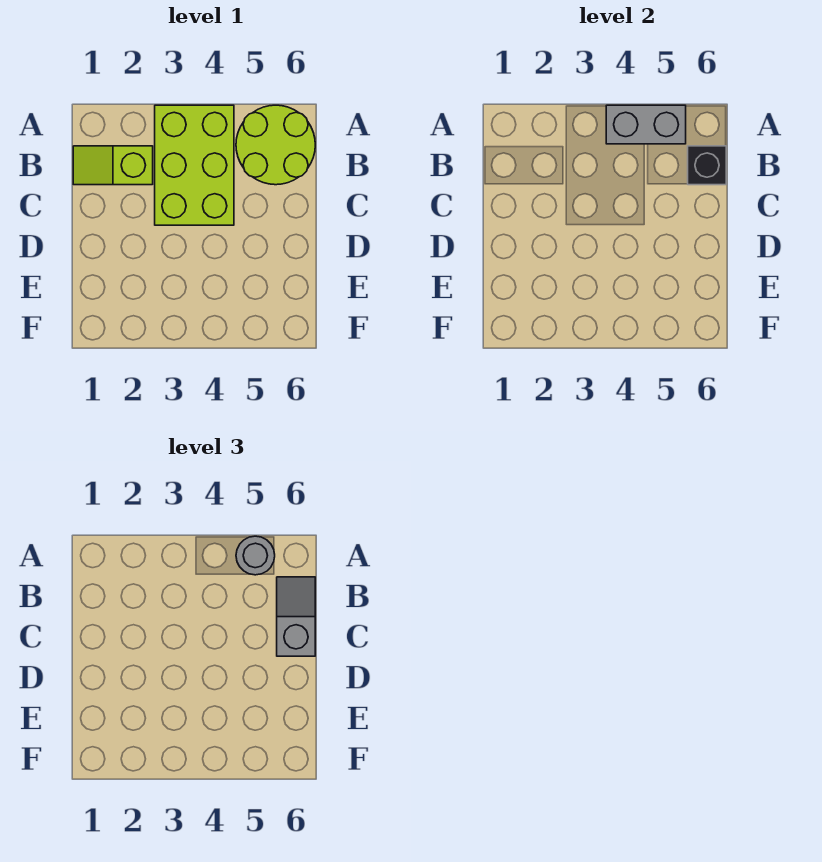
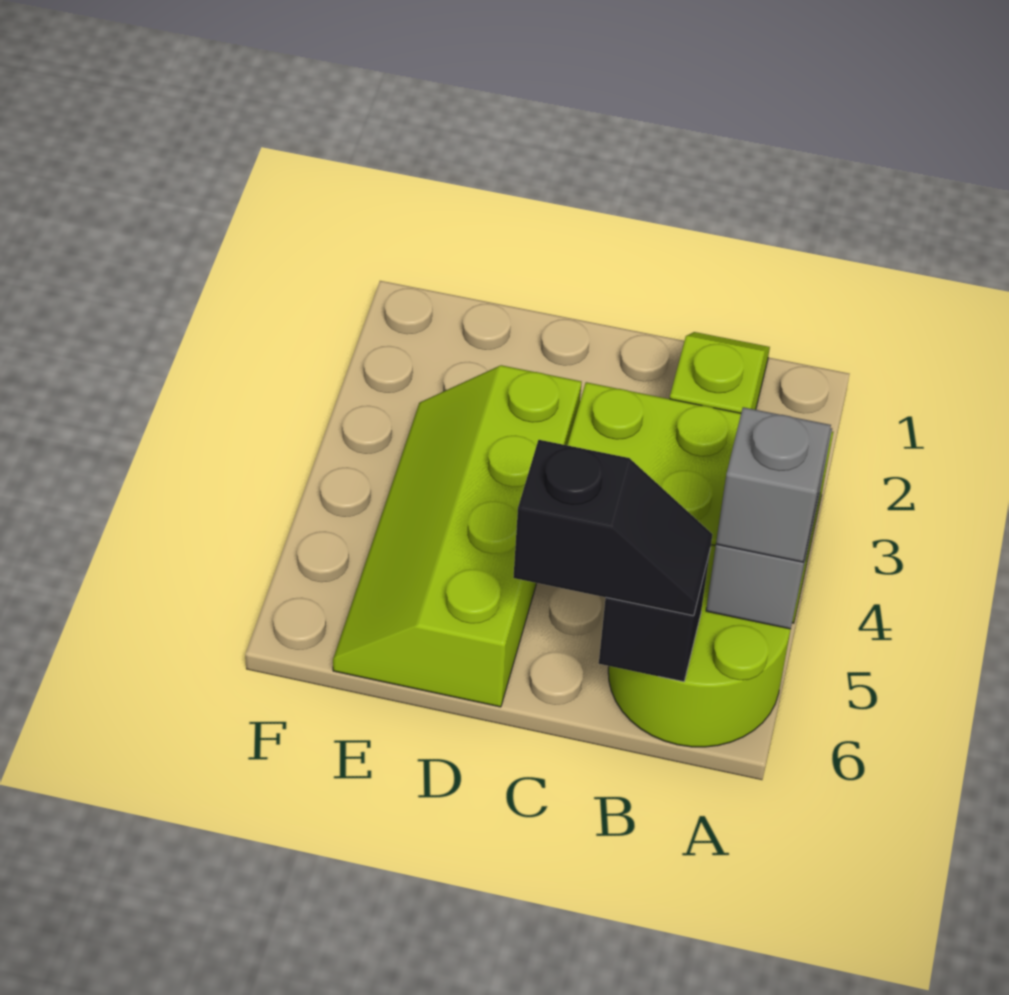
grey round brick A5 level 3 -> grey brick A5 level 3
grey slope B6:C6 level 3 top C -> black slope B6:C6 level 3 top C
none -> lime slope D3:E6 level 1 top D

